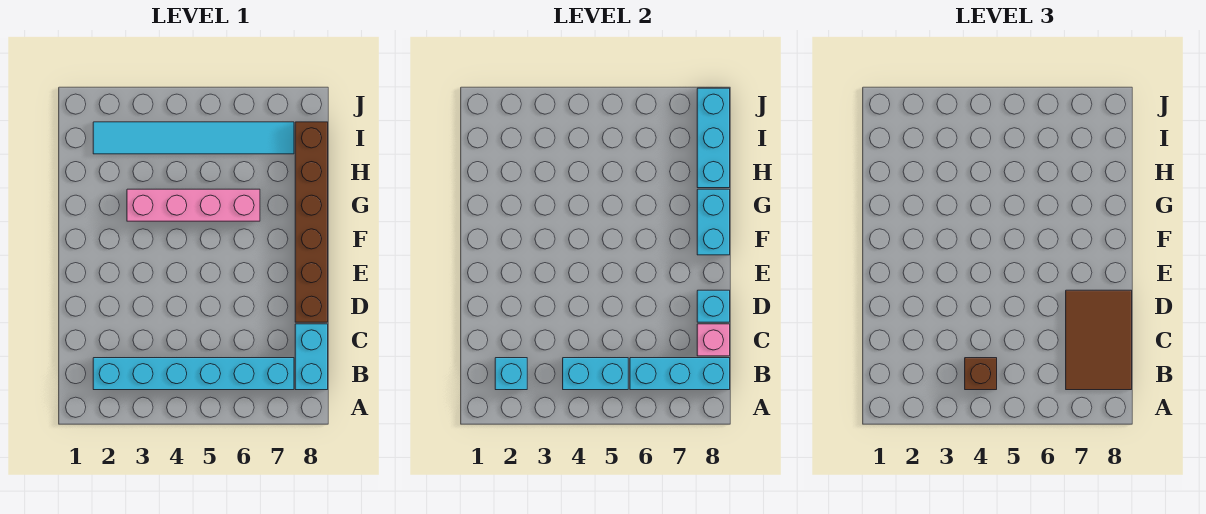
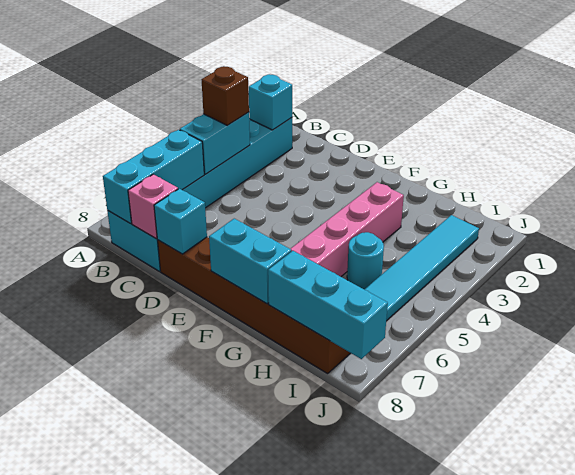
brown tile B7:D8 level 3 -> none
none -> cyan round brick H5 level 1

